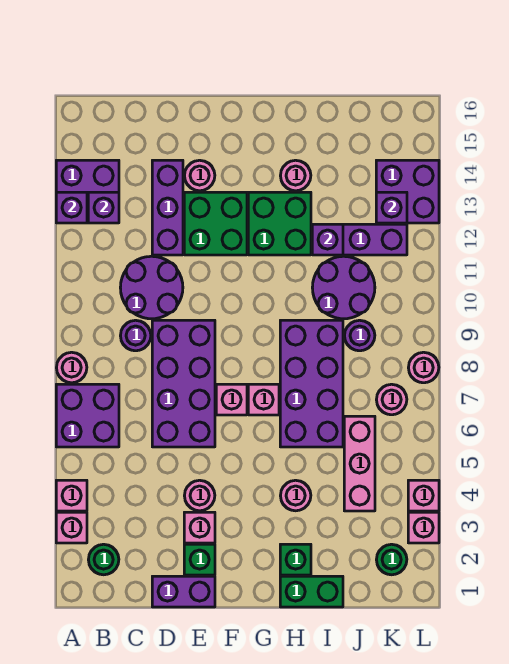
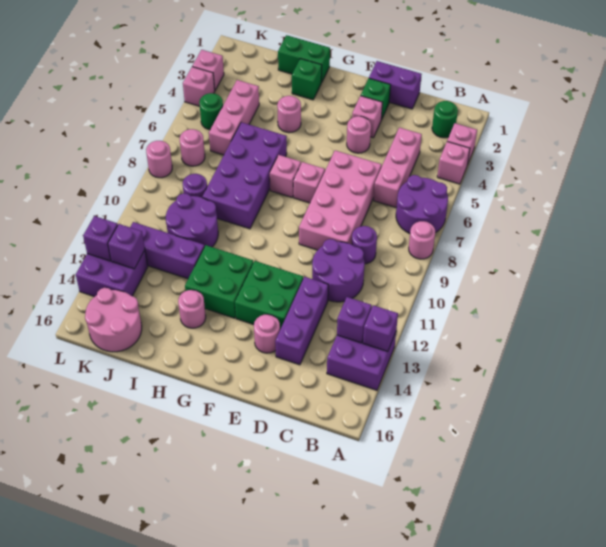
purple brick A6:B7 level 1 -> purple round brick A6:B7 level 1
none -> pink brick C4:C6 level 1
purple brick D6:E9 level 1 -> pink brick D6:E9 level 1
purple brick I12 level 2 -> purple brick L13 level 2
none -> pink round brick J15:K16 level 1
green round brick K2 level 1 -> green round brick K5 level 1

